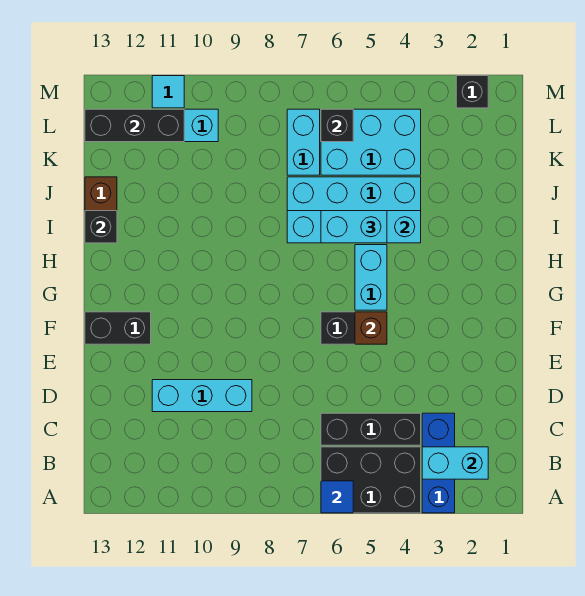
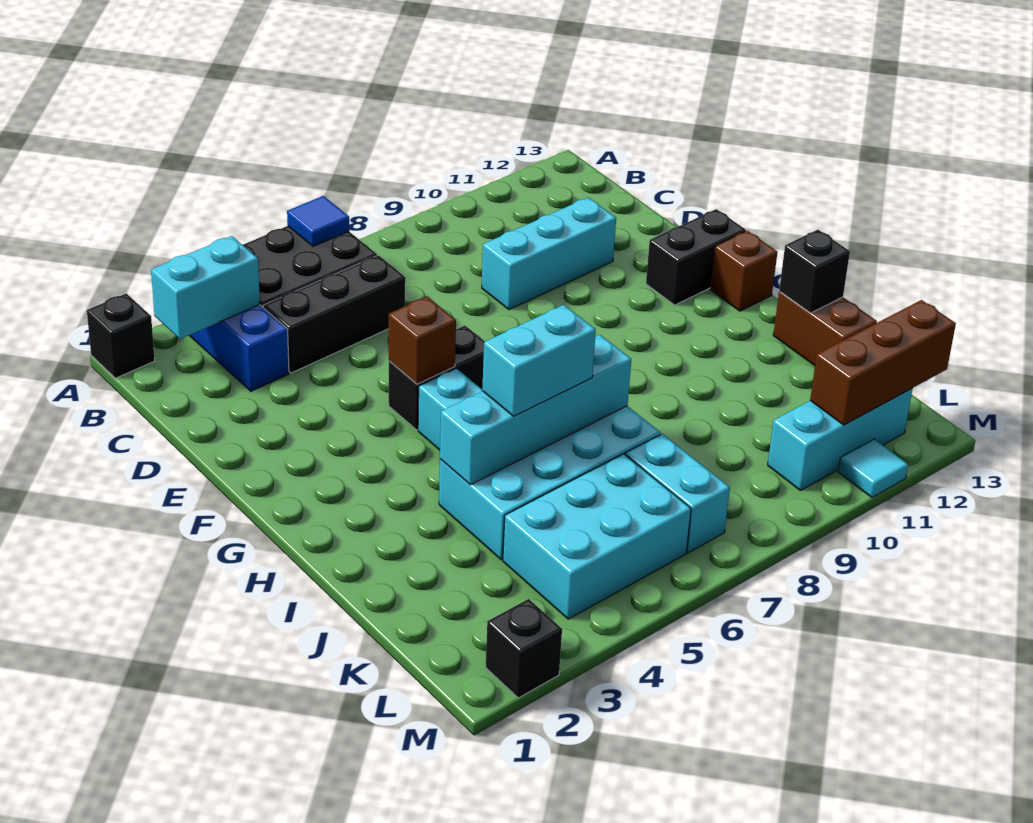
none -> brown brick G13 level 1
black brick L6 level 2 -> black brick A1 level 1
black brick L11:L13 level 2 -> brown brick L11:L13 level 2

